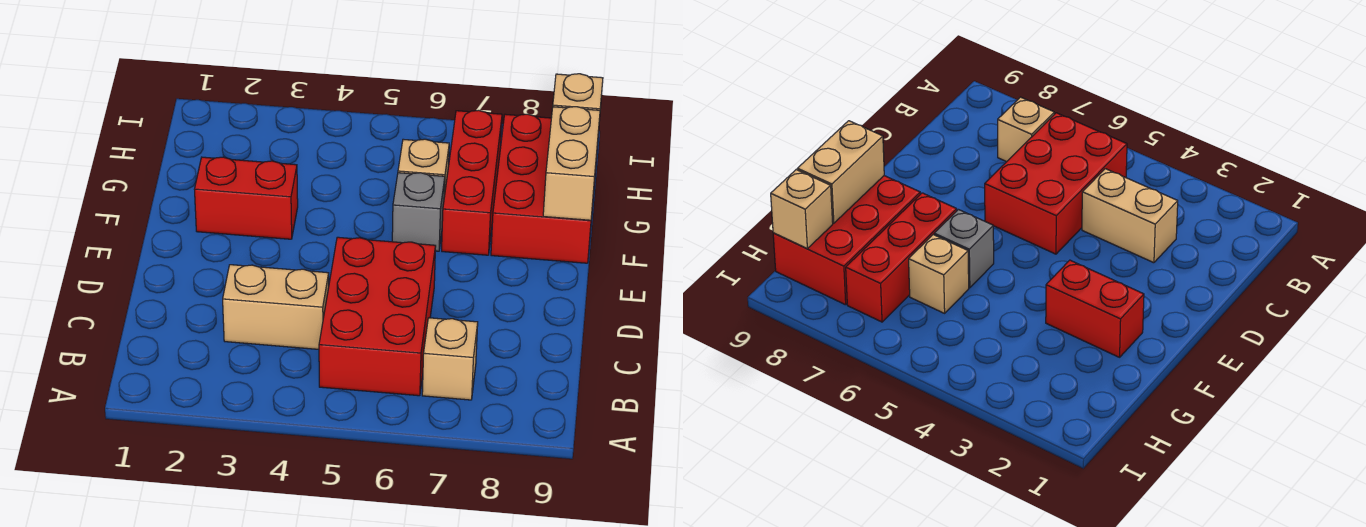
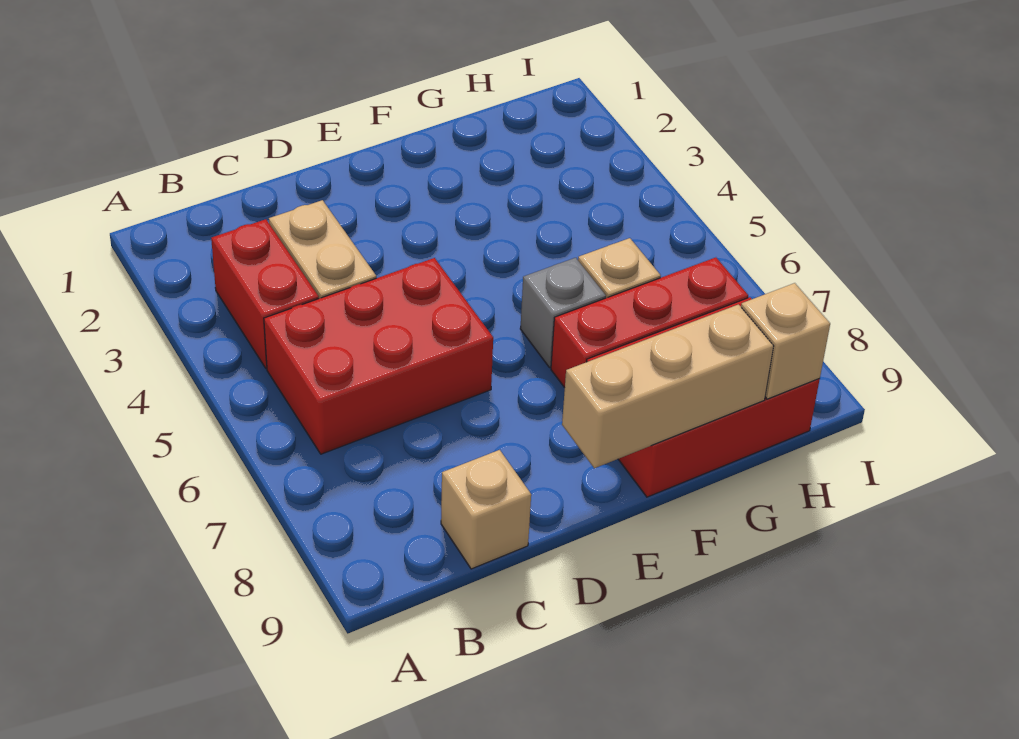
tan brick B7 level 1 -> tan brick C9 level 1
red brick F2:F3 level 1 -> red brick B3:B4 level 1
tan brick F9:G9 level 2 -> tan brick E9:G9 level 2

